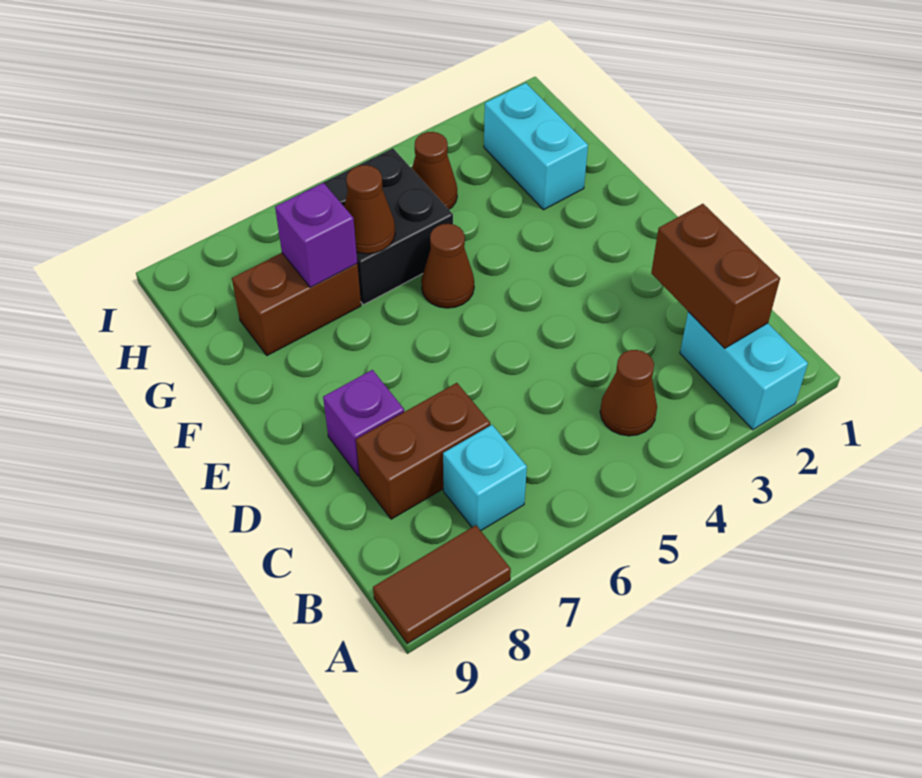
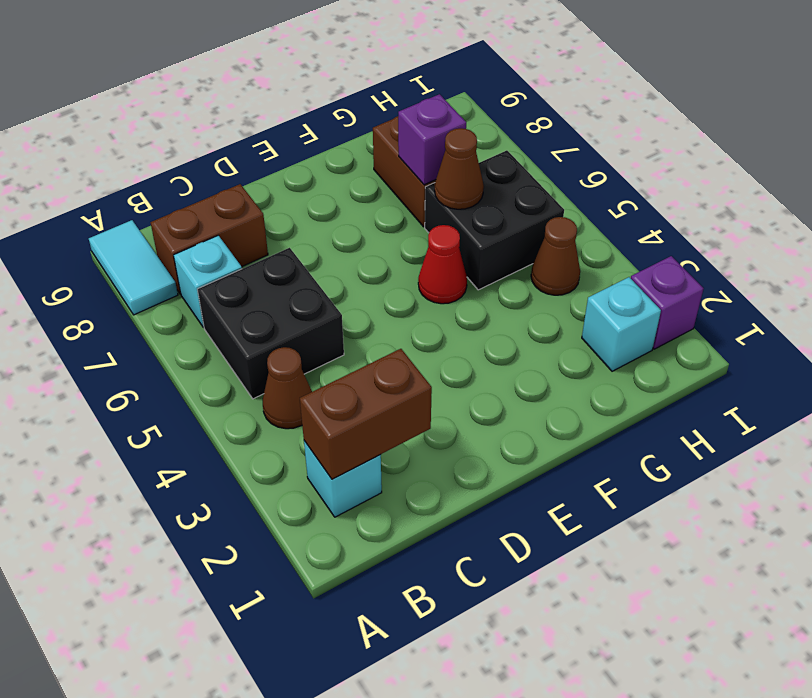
cyan brick A2:B2 level 1 -> cyan brick B2 level 1
brown tile A8:A9 level 1 -> cyan tile A8:A9 level 1
none -> black brick B5:C6 level 1
brown brick C7:C8 level 1 -> brown brick B8:C8 level 1
purple brick D8 level 1 -> purple brick I2 level 1
brown cone F5 level 1 -> red cone F5 level 1
cyan brick G2:H2 level 1 -> cyan brick H2 level 1

